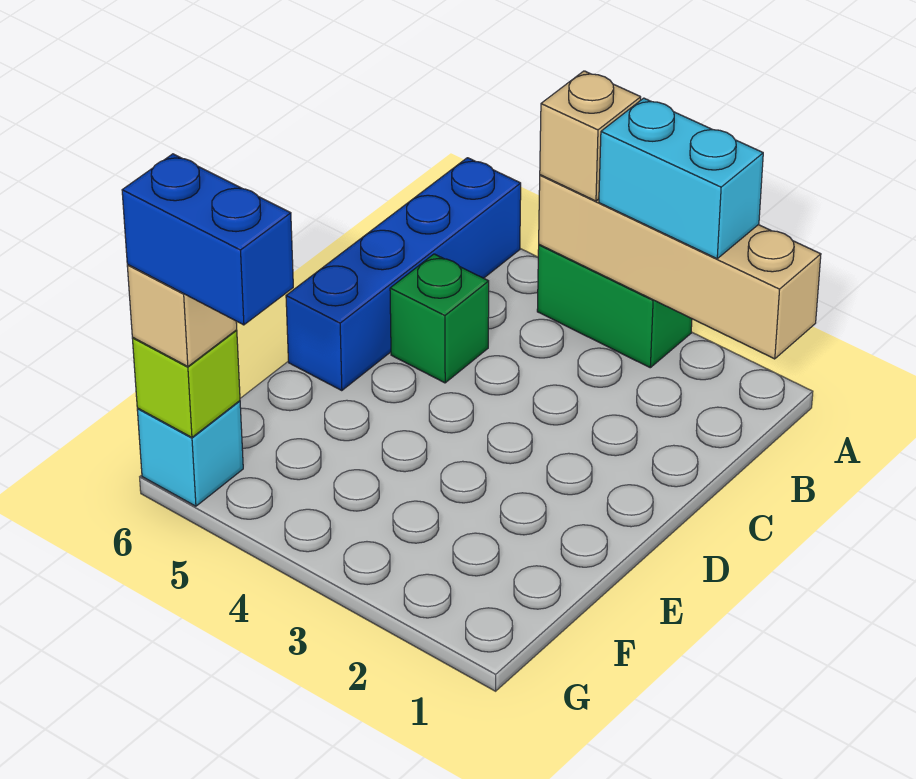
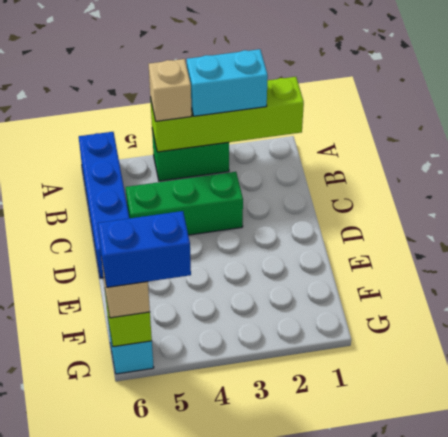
tan brick A1:A4 level 2 -> lime brick A1:A4 level 2
green brick C5 level 1 -> green brick C3:C5 level 1

